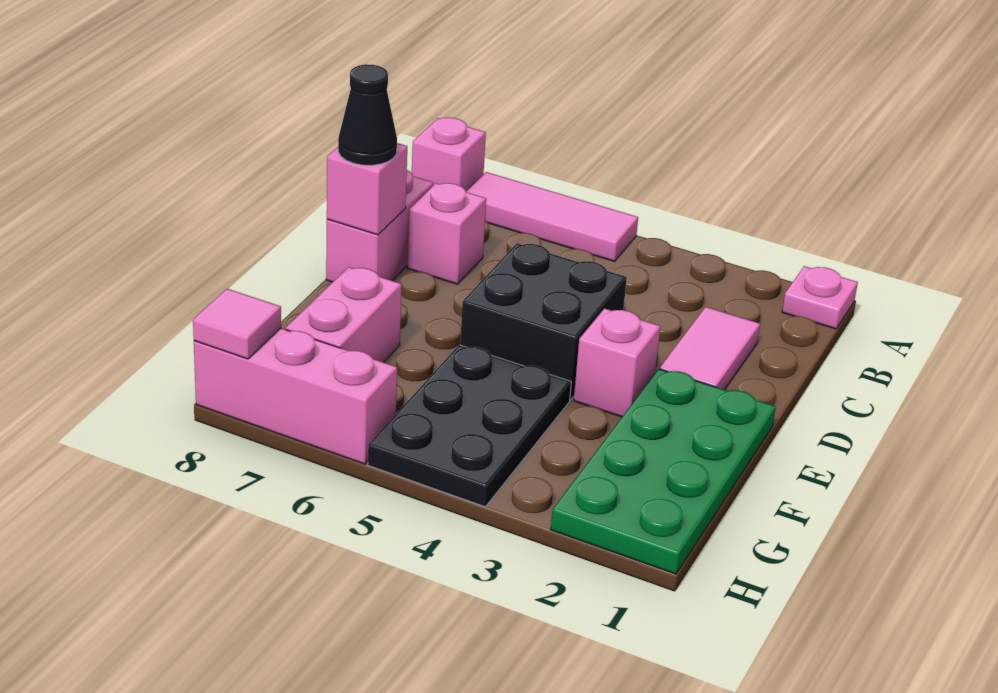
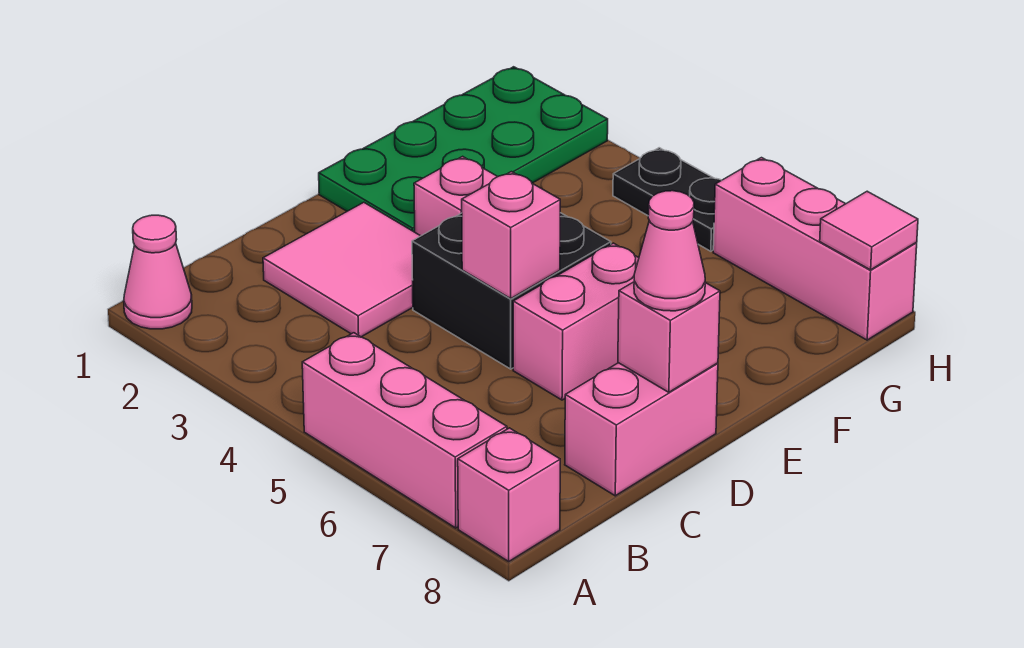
pink plate A1 level 1 -> pink cone A1 level 1
pink tile A5:A7 level 1 -> pink brick A5:A7 level 1
pink tile C2:D2 level 1 -> pink tile C2:D3 level 1
pink brick C7 level 1 -> pink brick D5 level 2
black cone D8 level 3 -> pink cone D8 level 3
black plate F4:H5 level 1 -> black plate H4:H5 level 1
pink brick F7:G7 level 1 -> pink brick D6:E6 level 1

